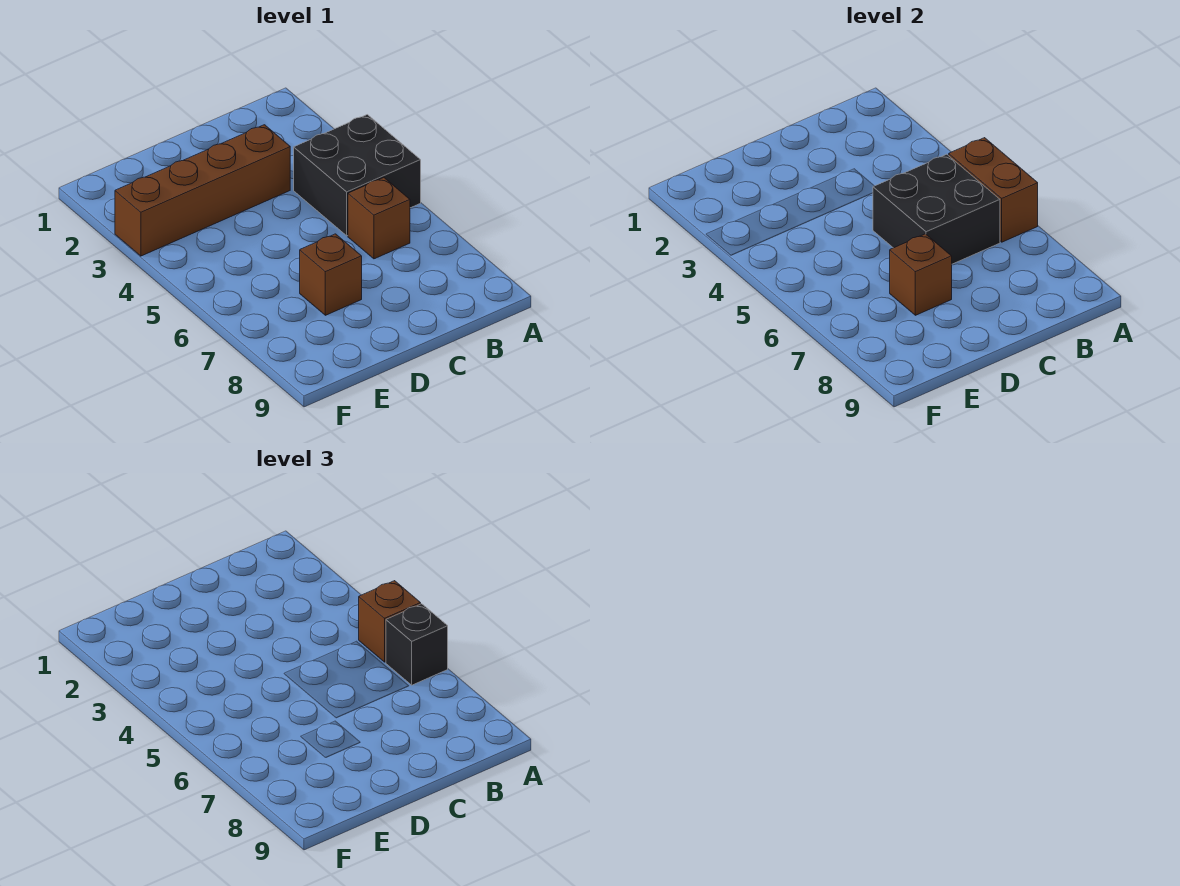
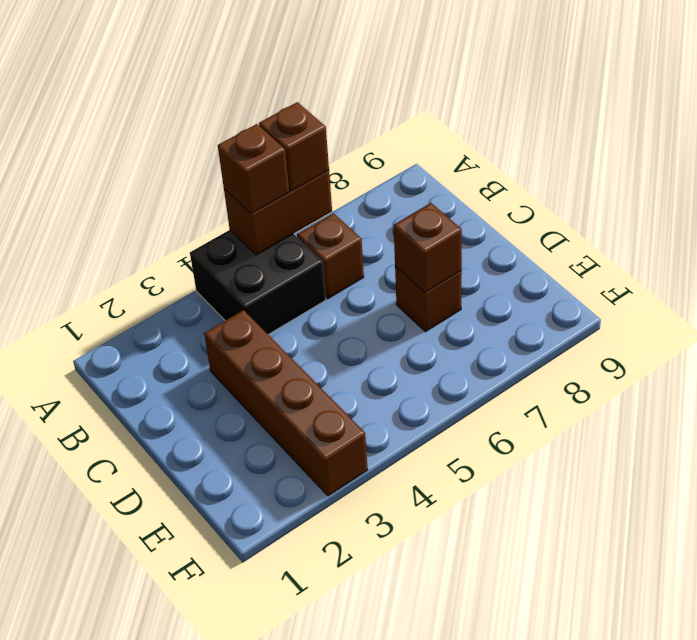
black brick A6 level 3 -> brown brick A6 level 3
black brick B5:C6 level 2 -> none

